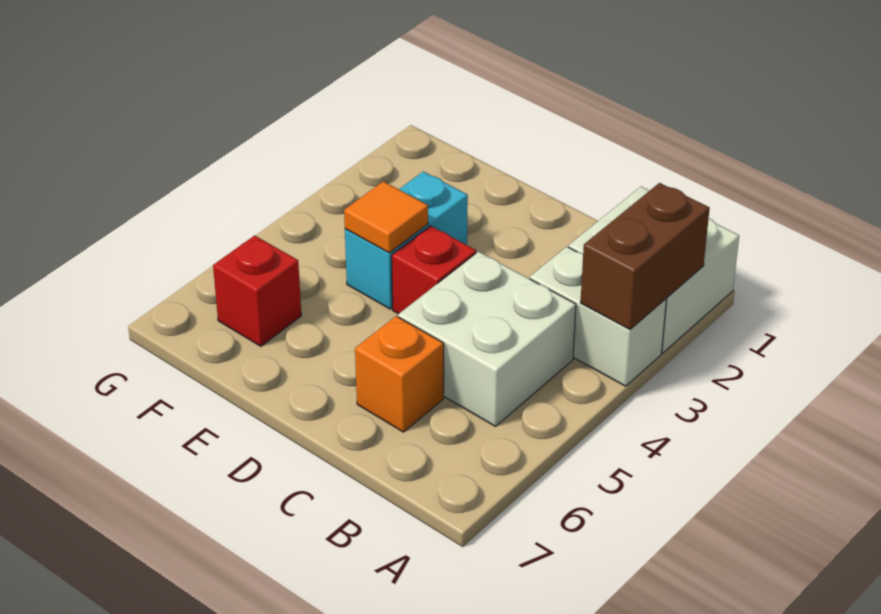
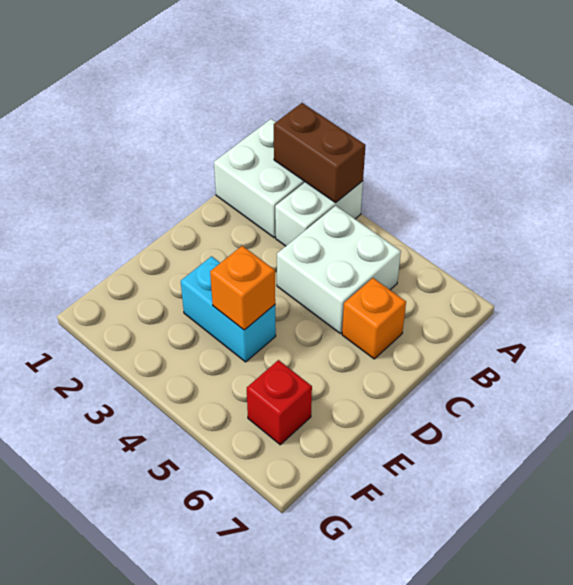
red brick D4 level 1 -> none
orange tile E4 level 2 -> orange brick E4 level 2

